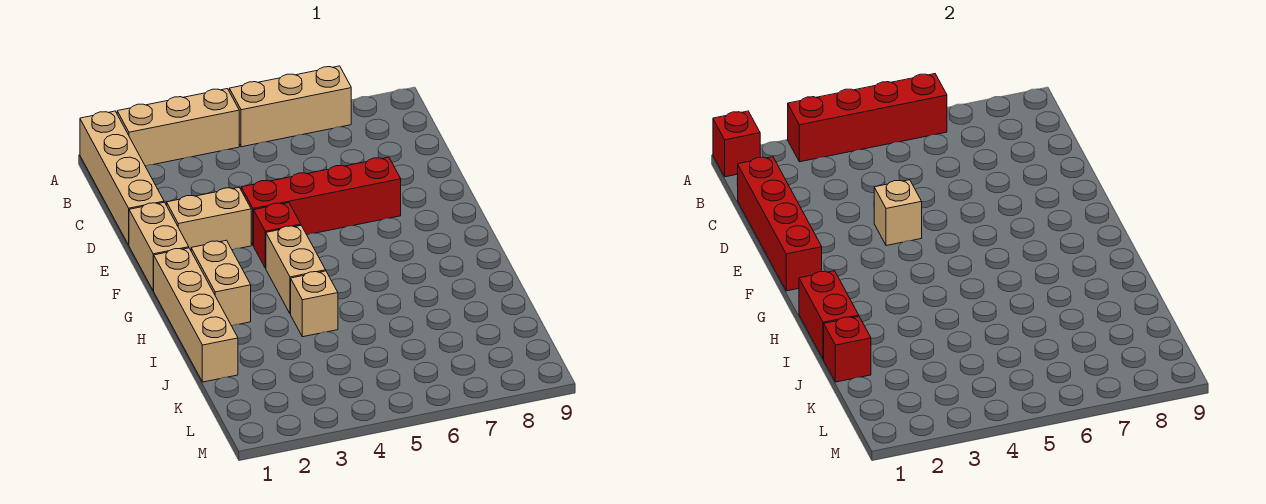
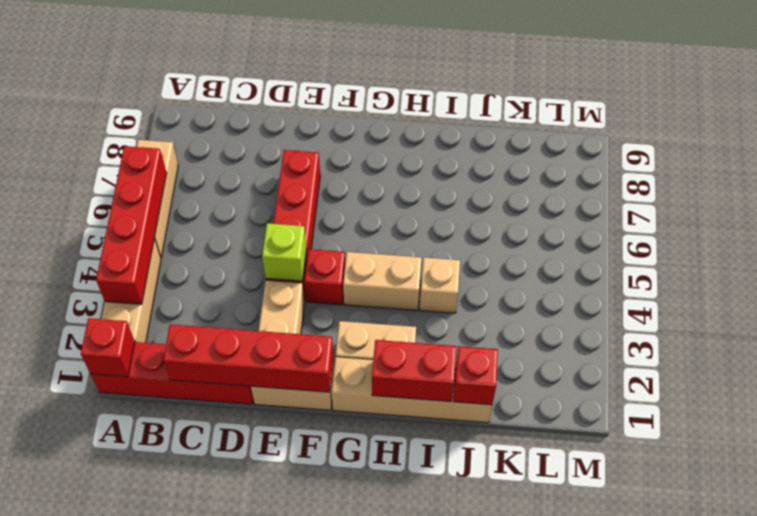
tan brick A1:D1 level 1 -> red brick A1:D1 level 1
tan brick E4 level 2 -> lime brick E4 level 2

